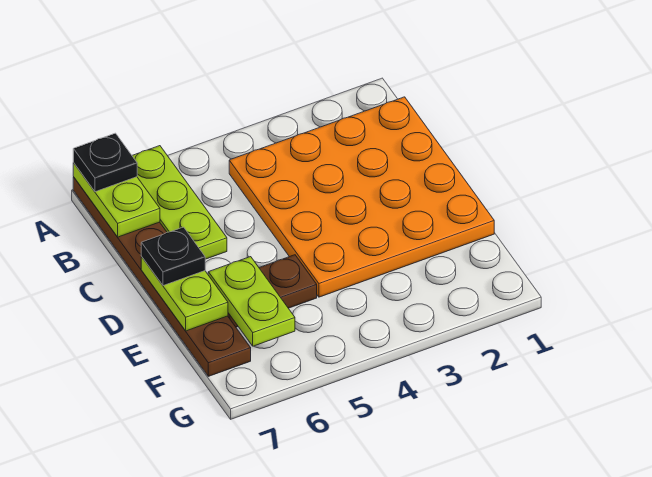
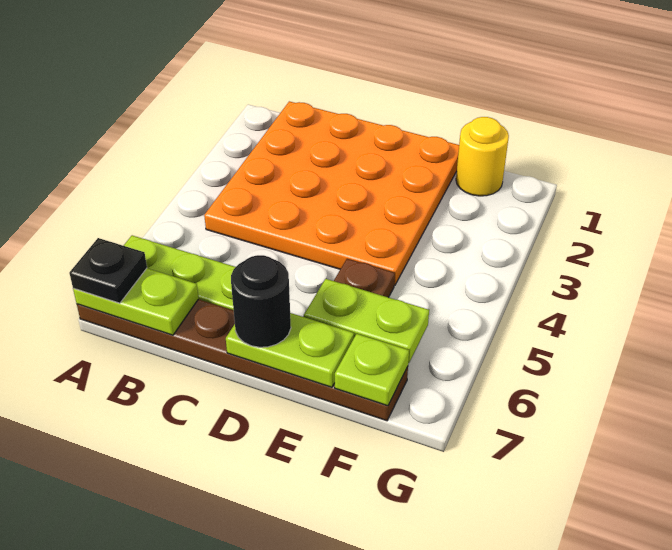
black plate D7 level 3 -> black round brick D7 level 3
none -> yellow round brick F1 level 1
none -> lime plate F7 level 2

